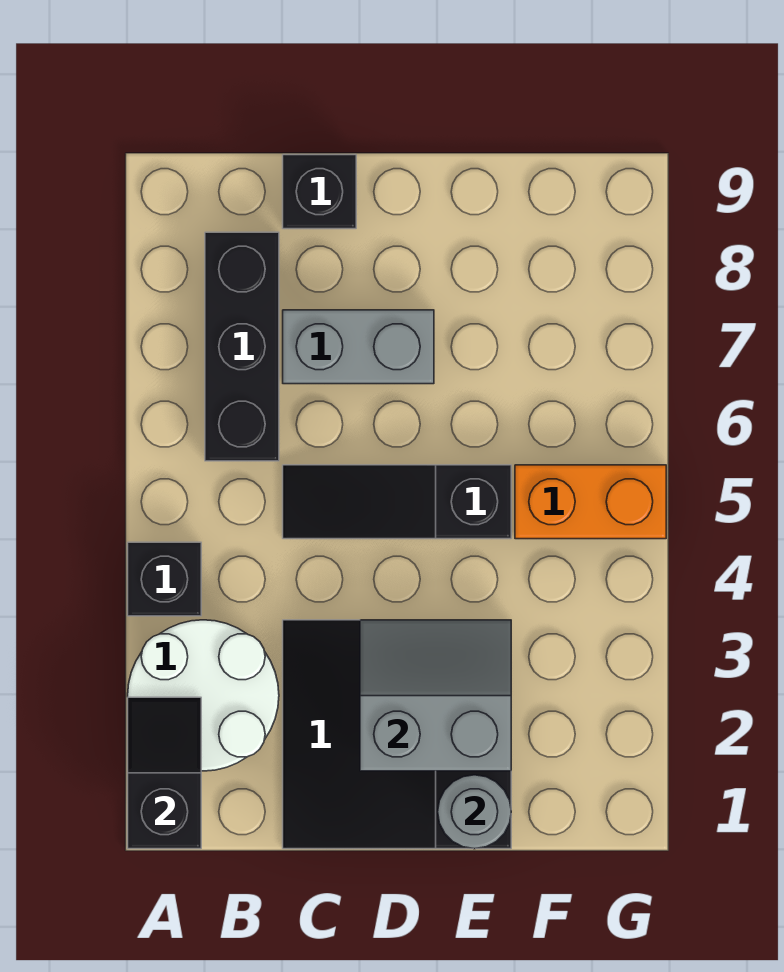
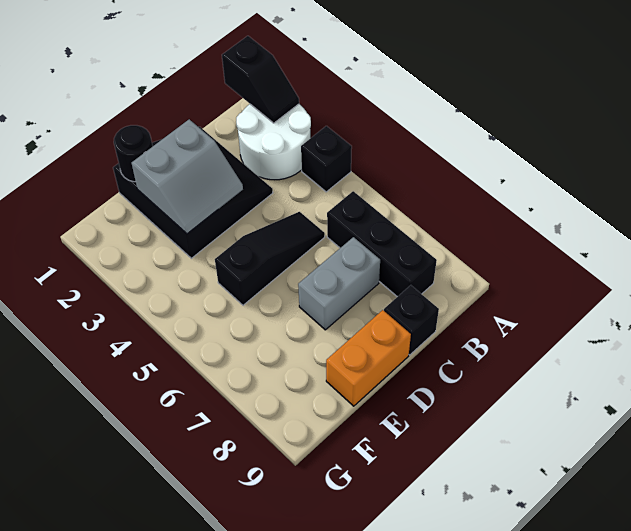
grey round brick E1 level 2 -> black round brick E1 level 2
orange brick F5:G5 level 1 -> orange brick D9:E9 level 1

